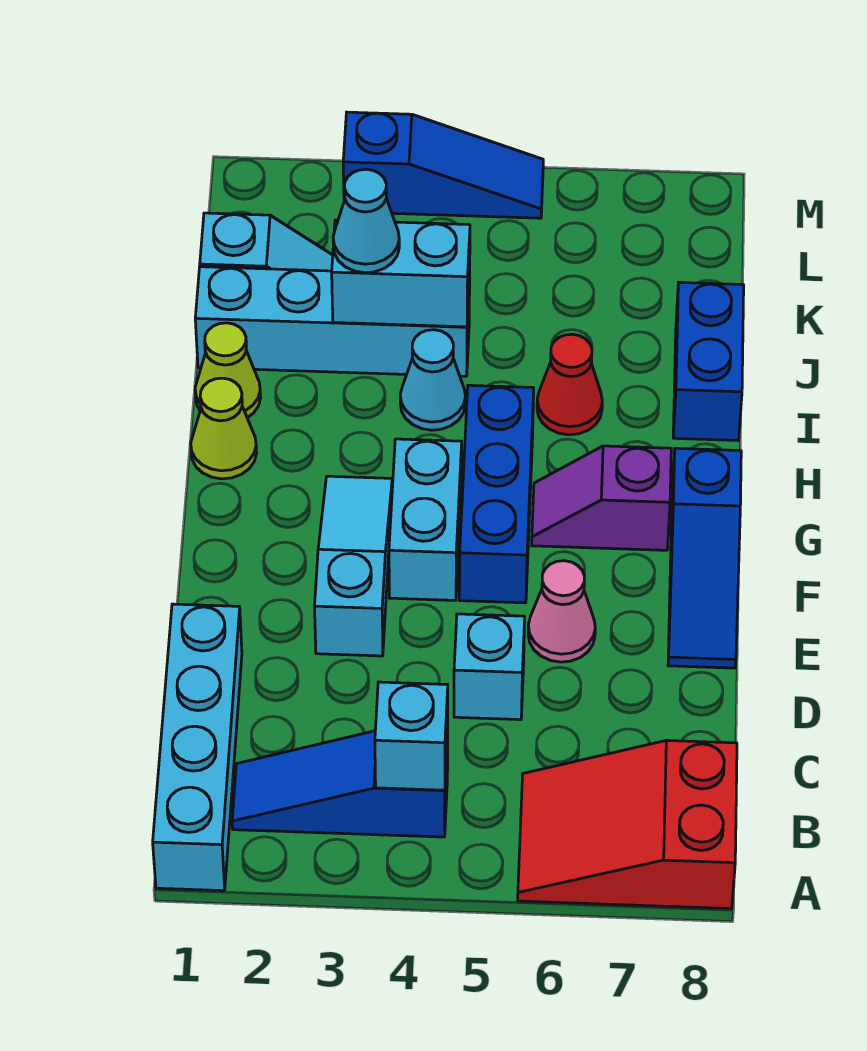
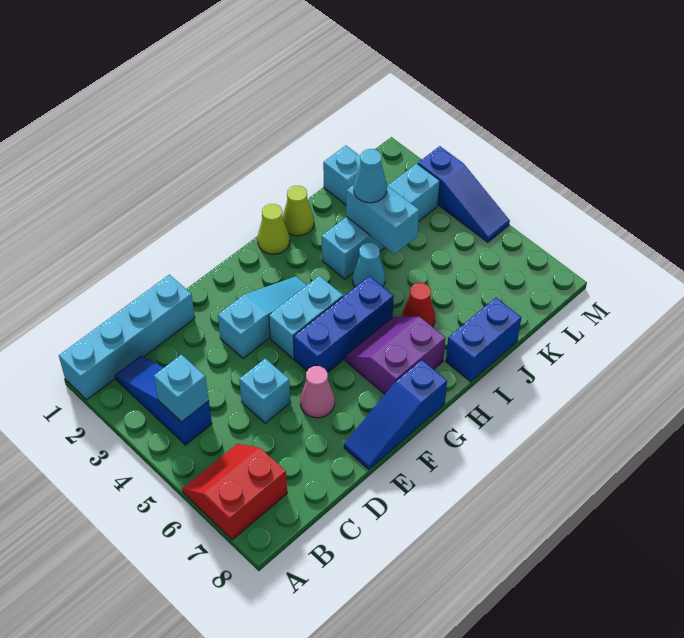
red slope A6:B8 level 1 top 8 -> red slope A6:B7 level 1 top 7
purple slope G6:G7 level 1 top 7 -> purple slope G6:H7 level 1 top 7
cyan brick J1:J4 level 1 -> cyan brick I3:L3 level 1

